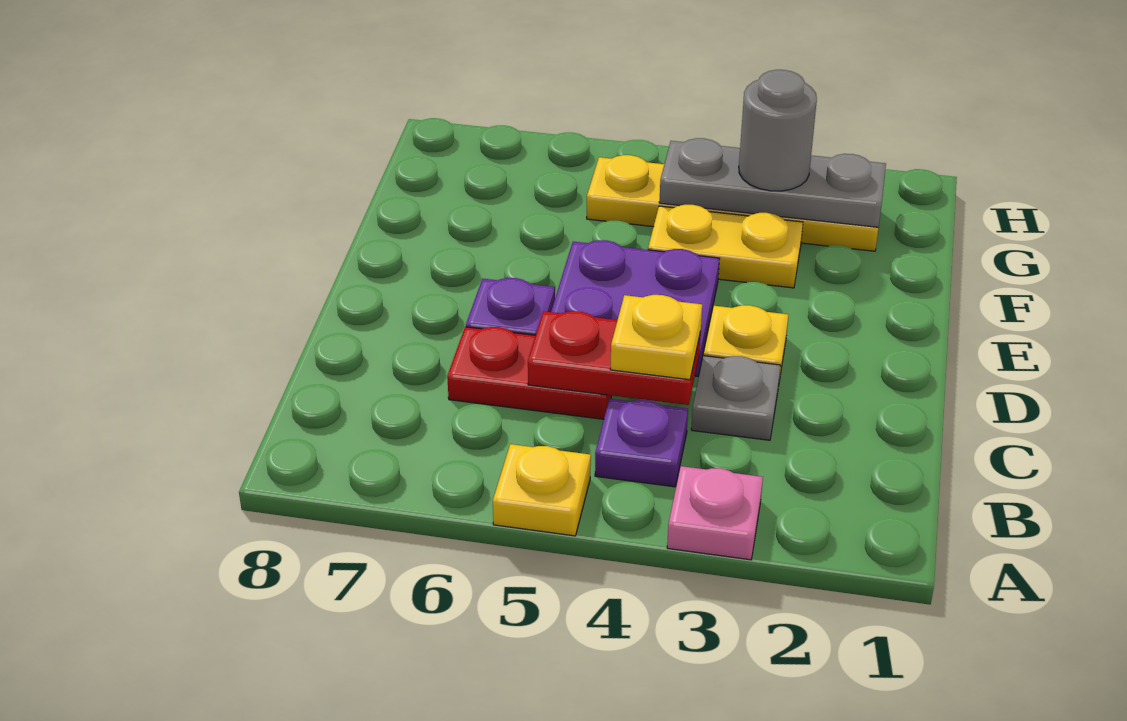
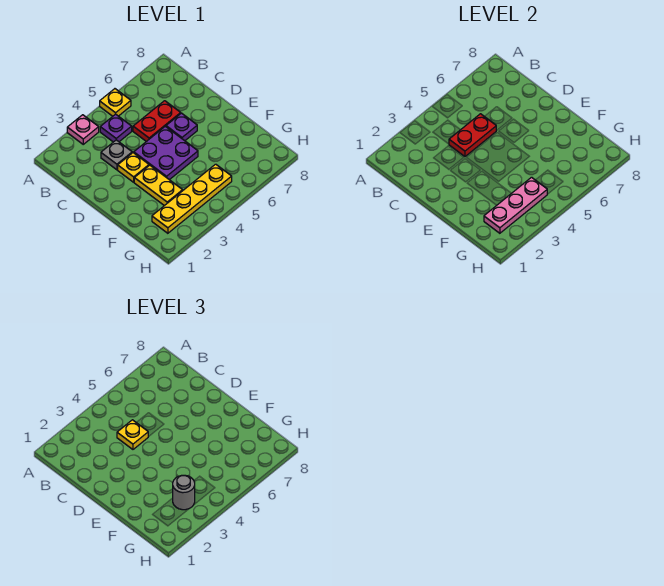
yellow plate F3:F4 level 1 -> yellow plate E3:F3 level 1
grey plate G2:G4 level 2 -> pink plate G2:G4 level 2

